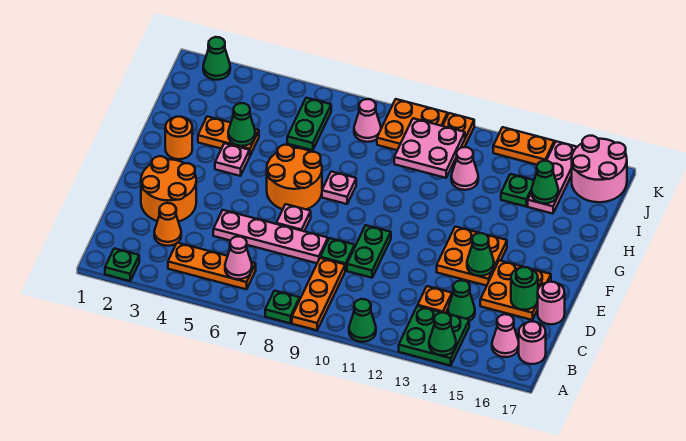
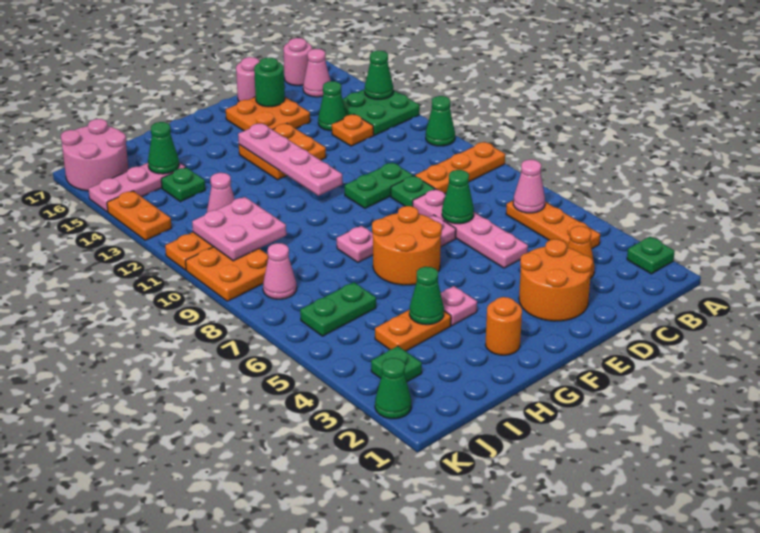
green plate A8 level 1 -> green plate J3 level 1
green cone E14 level 2 -> green cone D7 level 2
none -> pink plate F11:F14 level 2
orange plate H3:H4 level 1 -> orange plate H4:I4 level 1

